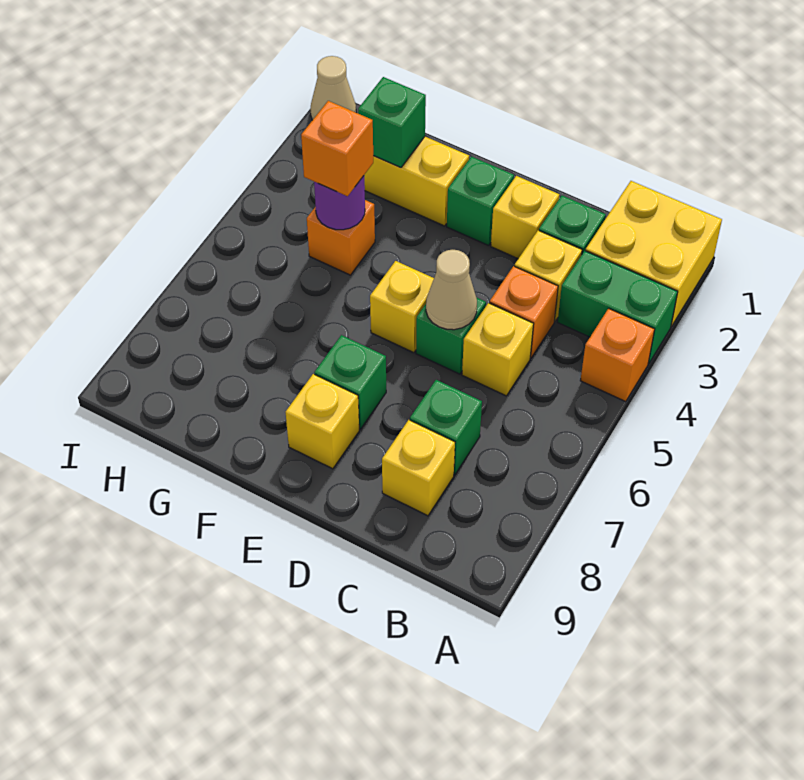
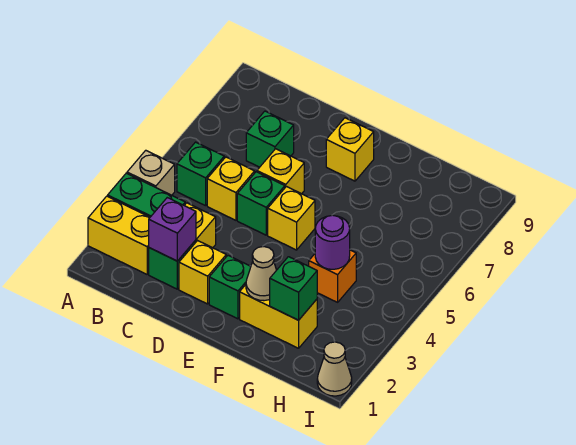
yellow brick A1:B2 level 1 -> yellow brick A2:B2 level 1
orange brick A4 level 1 -> tan brick A4 level 1
none -> purple brick C2 level 2
orange brick C4 level 1 -> none
yellow brick C8 level 1 -> yellow brick D6 level 1
tan cone D5 level 2 -> tan cone F2 level 2
green brick E7 level 1 -> green brick B5 level 1
orange brick G4 level 3 -> none

